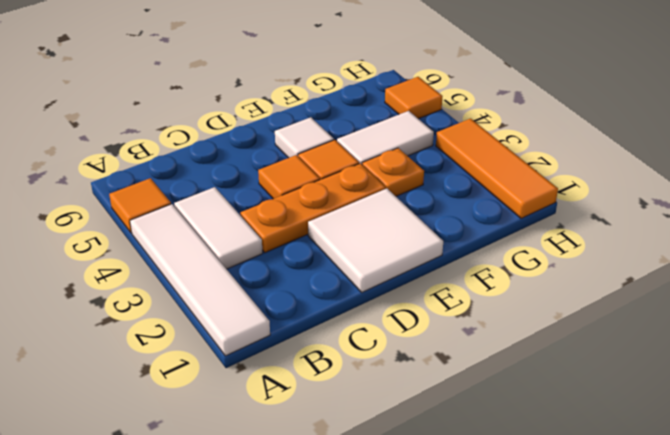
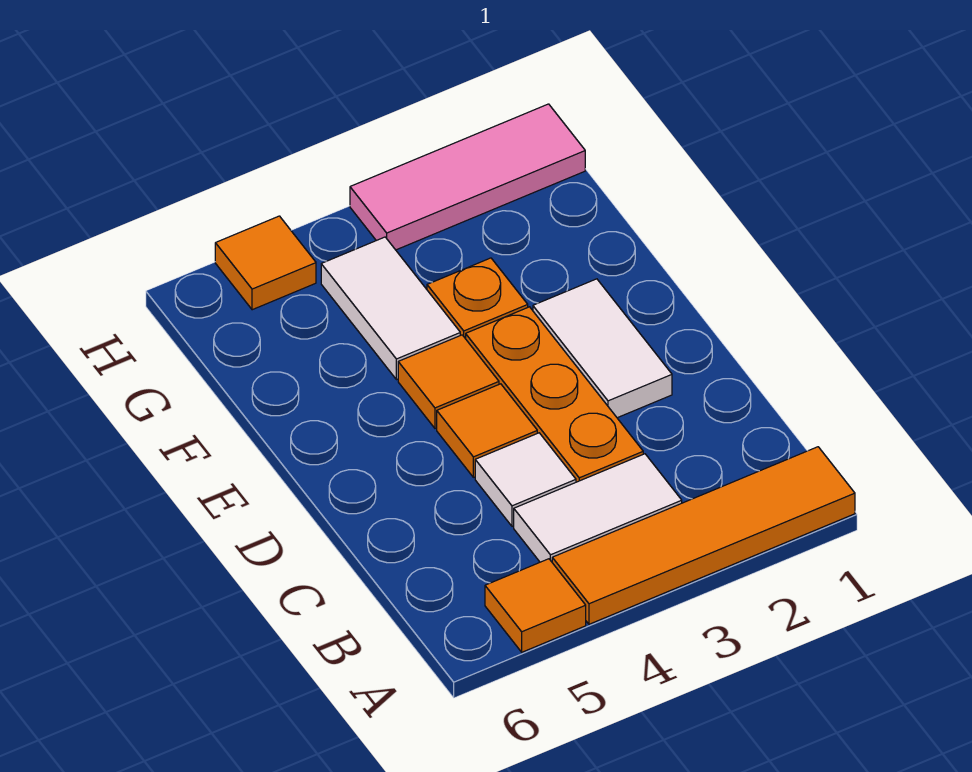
white tile A1:A4 level 1 -> orange tile A1:A4 level 1
white tile D1:E2 level 1 -> white tile D2:E2 level 1
white tile E5 level 1 -> white tile C4 level 1
orange tile H1:H3 level 1 -> pink tile H1:H3 level 1

